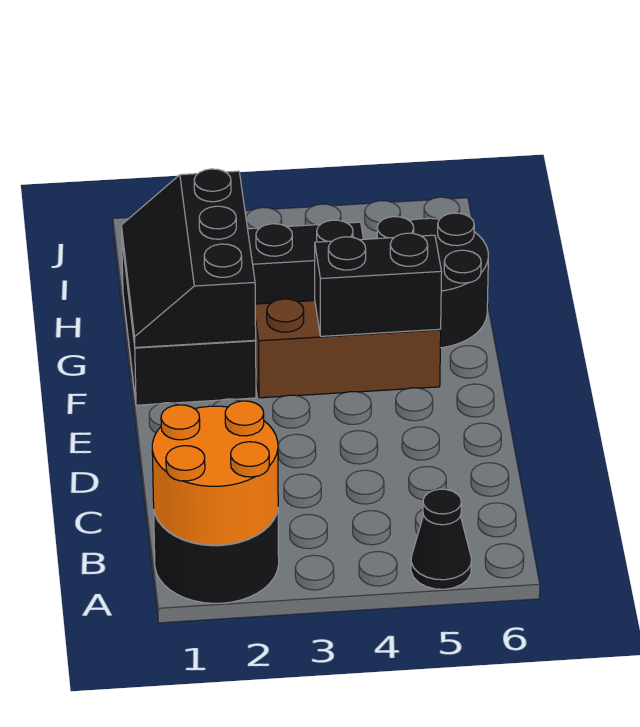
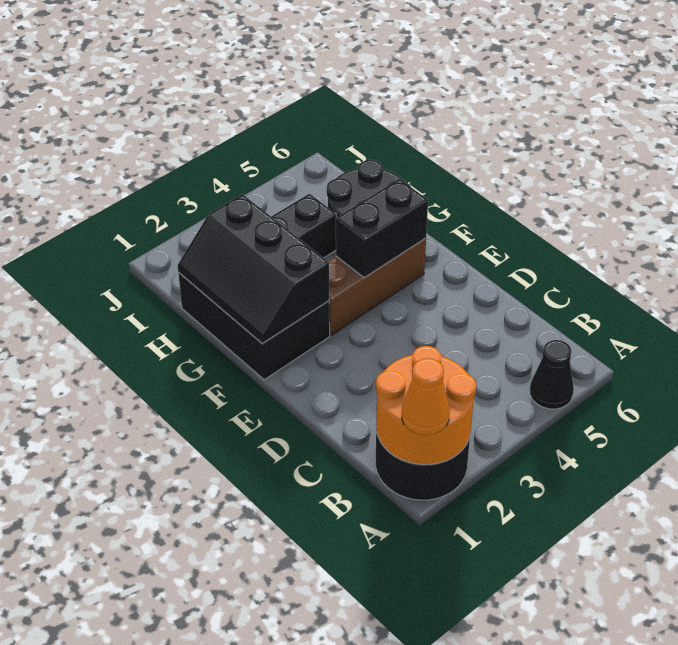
none -> orange cone A1 level 3

